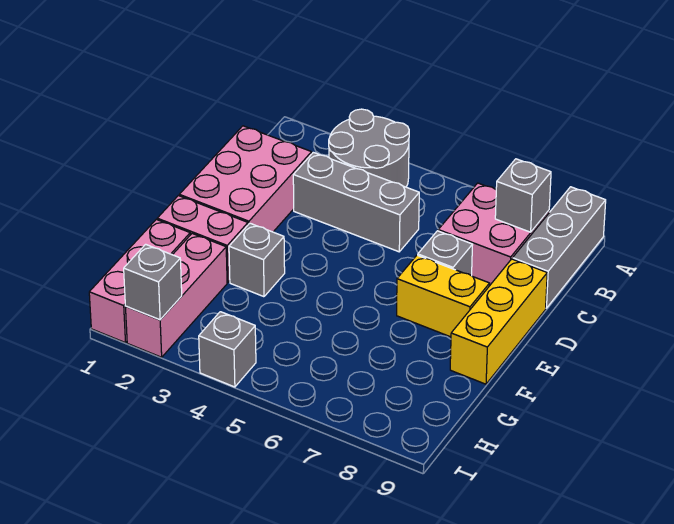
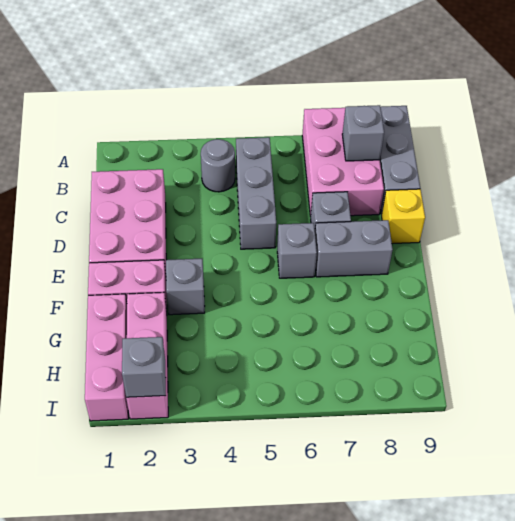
grey round brick A3:B4 level 1 -> grey round brick B4 level 1
pink brick B7:C8 level 1 -> pink brick A7:C8 level 1
grey brick C3:C5 level 1 -> grey brick B5:D5 level 1
yellow brick D9:F9 level 1 -> yellow brick D9 level 1
yellow brick E7:E8 level 1 -> grey brick E7:E8 level 1
grey brick I4 level 1 -> grey brick E6 level 1

